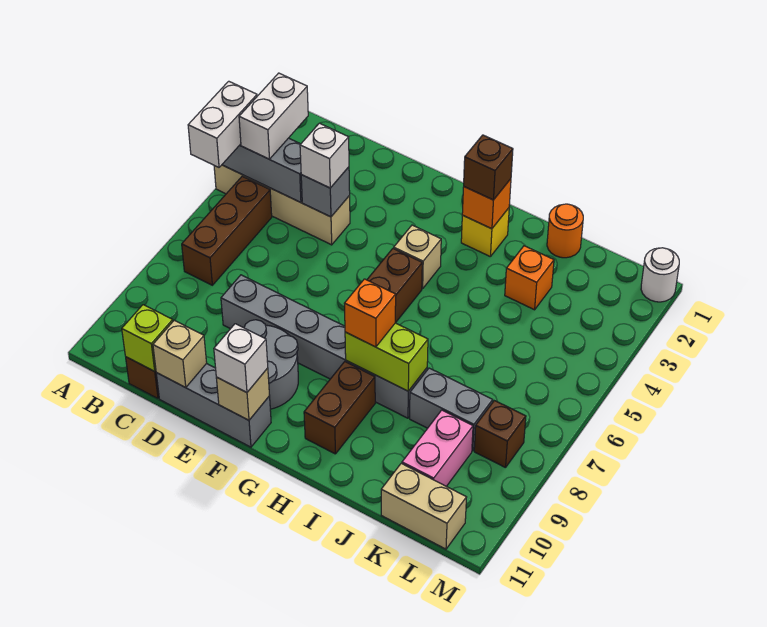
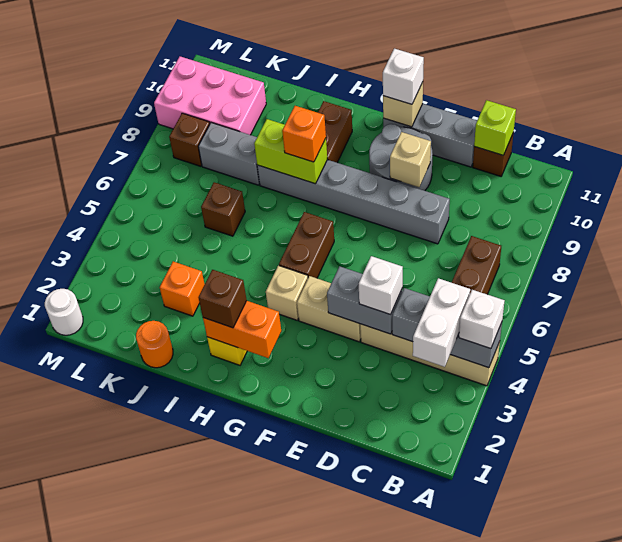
white brick A4:A5 level 3 -> white brick A4 level 3
grey brick D4 level 2 -> grey brick D4:E4 level 2
tan brick D11 level 2 -> tan brick E9 level 2
orange brick H2 level 2 -> orange brick G2:H2 level 2
none -> brown brick J6 level 1
pink brick K9:K10 level 1 -> pink brick K9:M10 level 1
tan brick K11:L11 level 1 -> tan brick E4:F4 level 1

